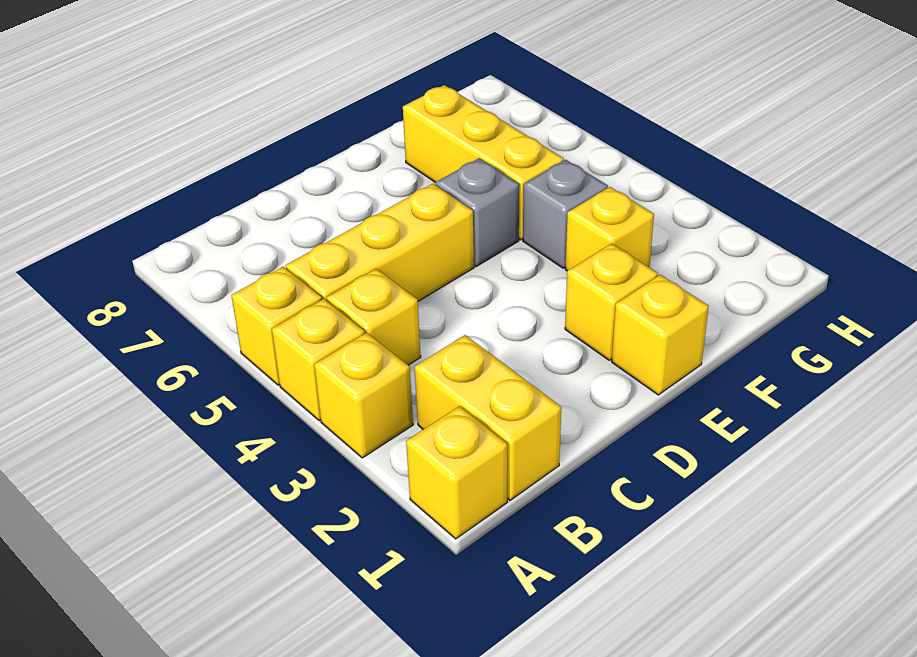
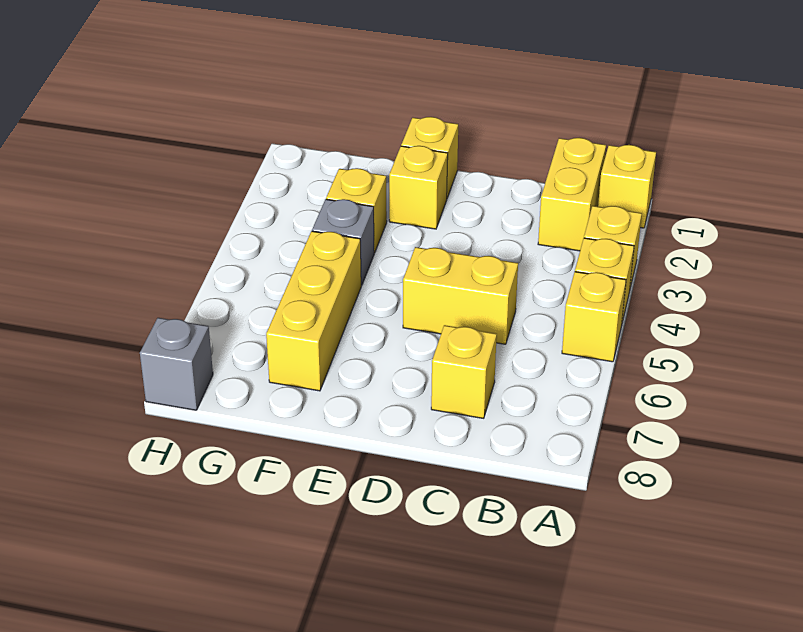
yellow brick B4 level 1 -> yellow brick C7 level 1
yellow brick B5:D5 level 1 -> yellow brick C5:D5 level 1
grey brick E5 level 1 -> grey brick H8 level 1

